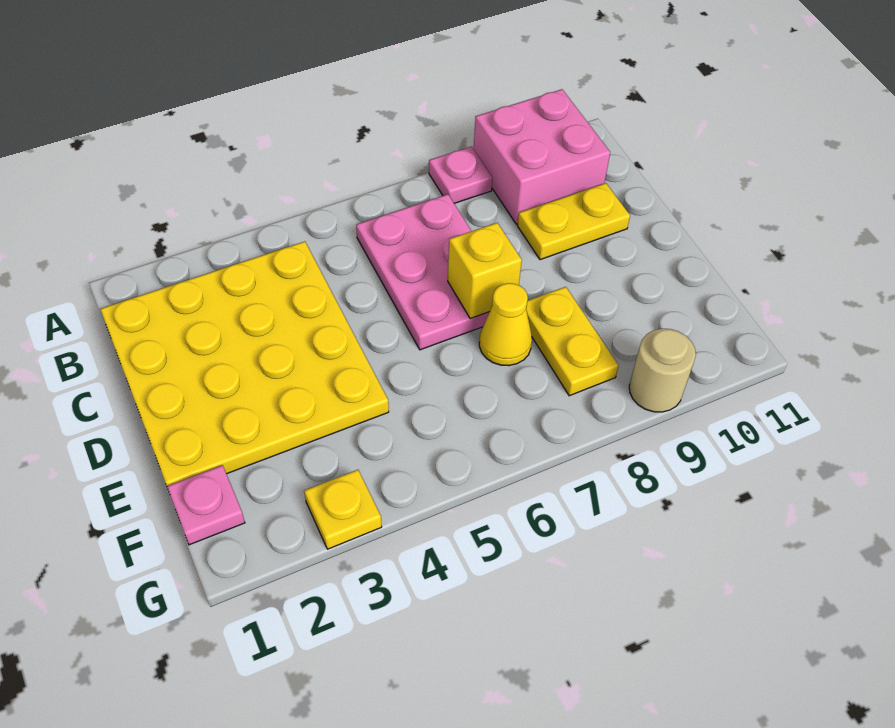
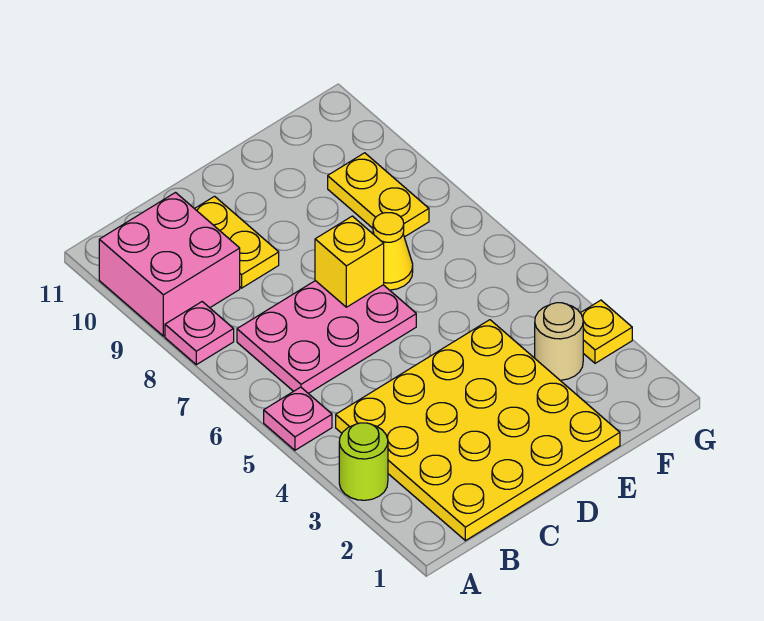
none -> lime round brick A3 level 1
yellow plate E8:F8 level 1 -> yellow plate F8:F9 level 1
pink plate F1 level 1 -> pink plate A5 level 1
tan round brick G9 level 1 -> tan round brick F3 level 1

